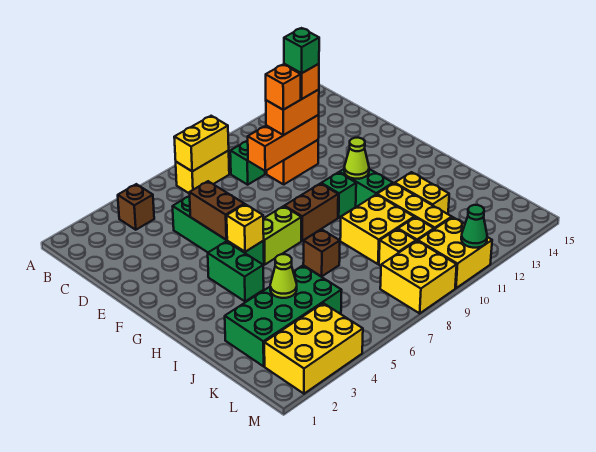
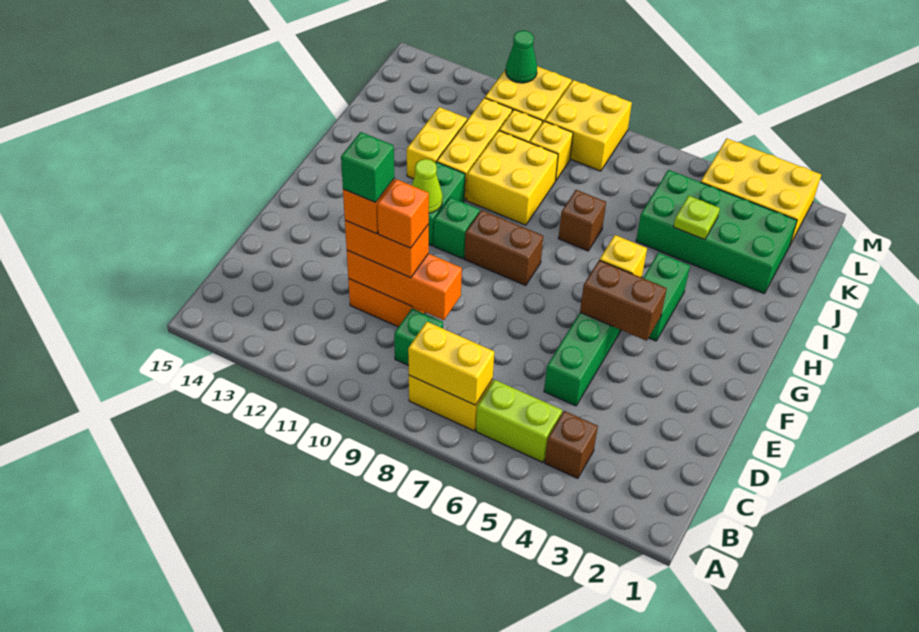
brown brick E5:F5 level 2 -> brown brick F4:F5 level 2
lime brick G6:G7 level 1 -> lime brick B5:B6 level 1
lime cone J4 level 2 -> lime plate J4 level 2

